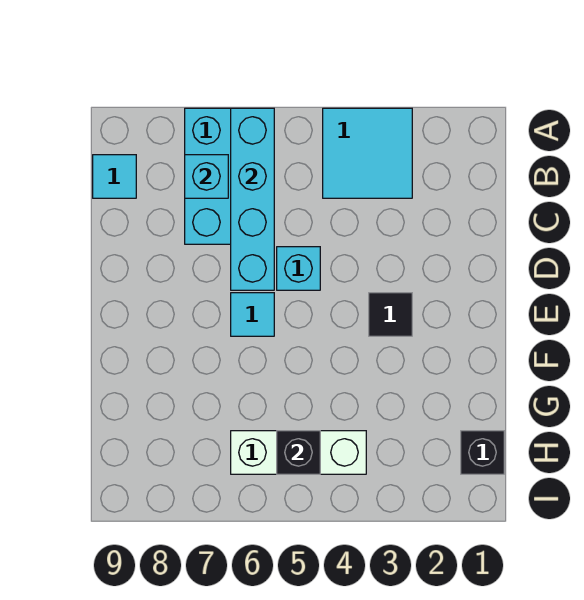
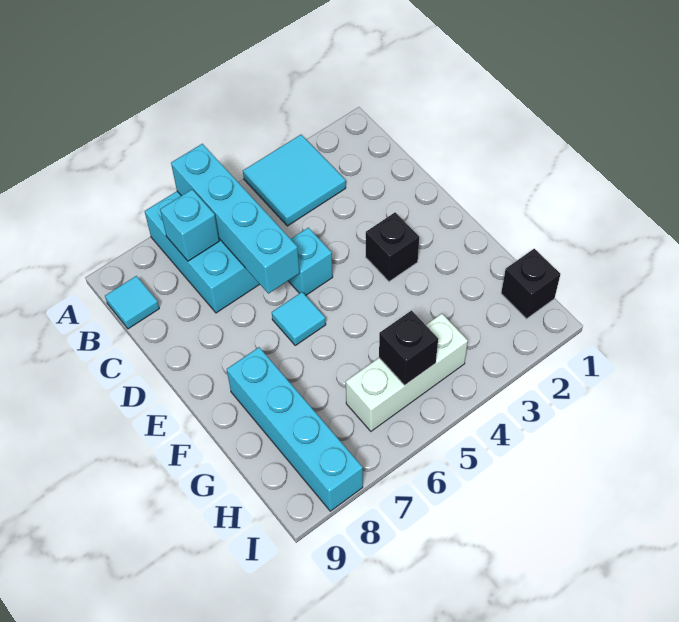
black tile E3 level 1 -> black brick E3 level 1
none -> cyan brick F8:I8 level 1

